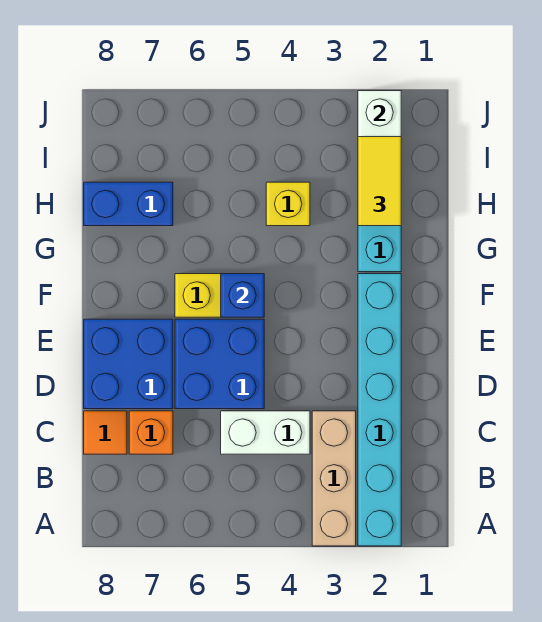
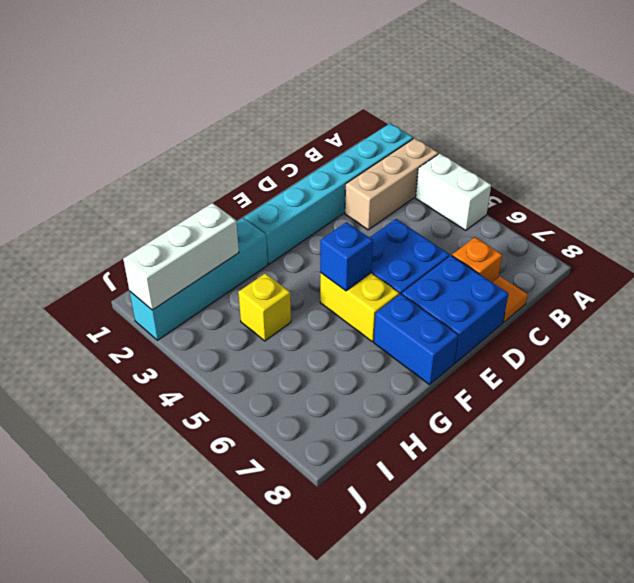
white brick C4:C5 level 1 -> white brick A4:A5 level 1
yellow tile H2:I2 level 3 -> none
blue brick H7:H8 level 1 -> blue brick F7:F8 level 1

